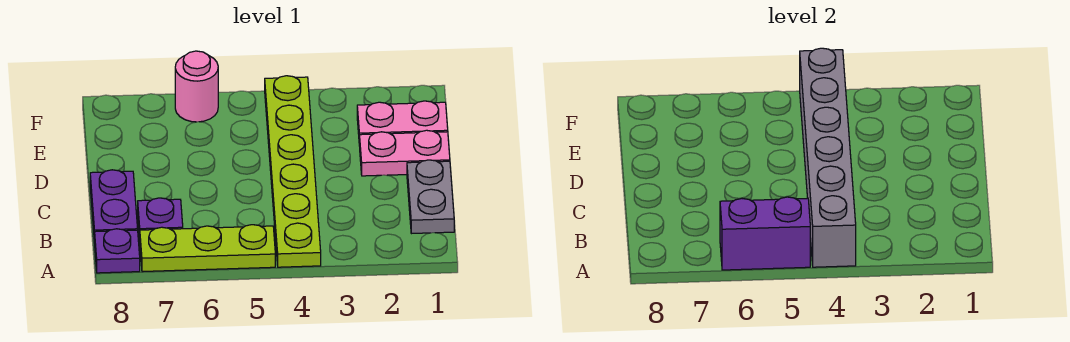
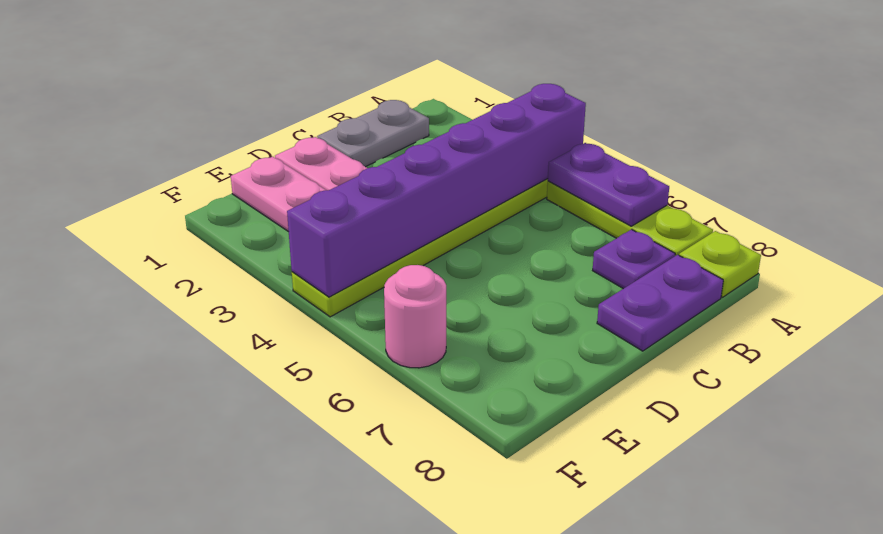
grey brick A4:F4 level 2 -> purple brick A4:F4 level 2
purple brick A5:A6 level 2 -> purple plate A5:A6 level 2
purple plate A8 level 1 -> lime plate A8 level 1

